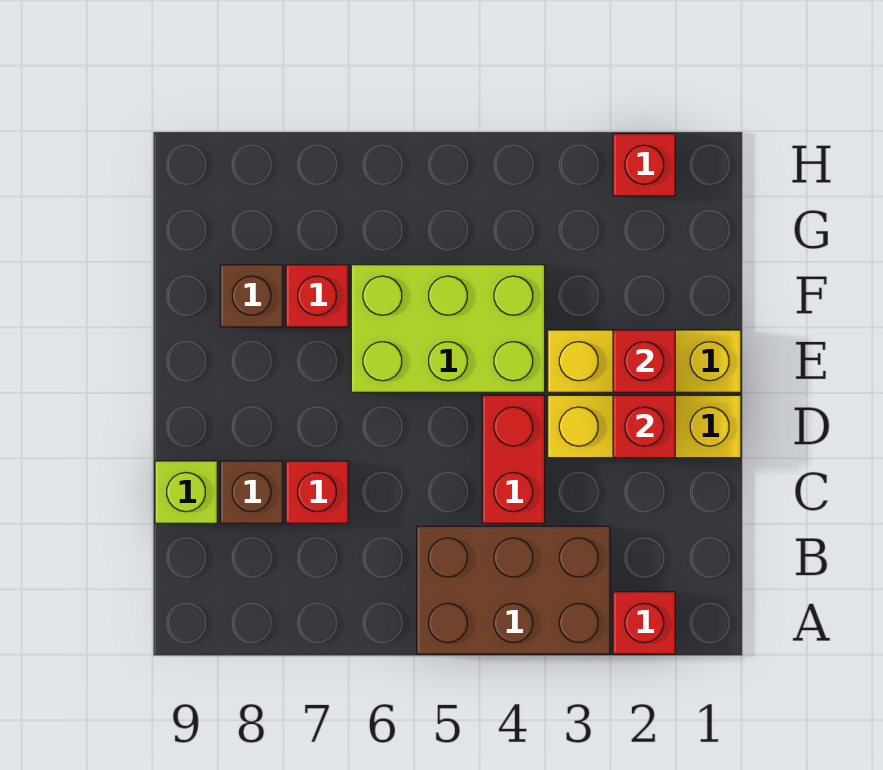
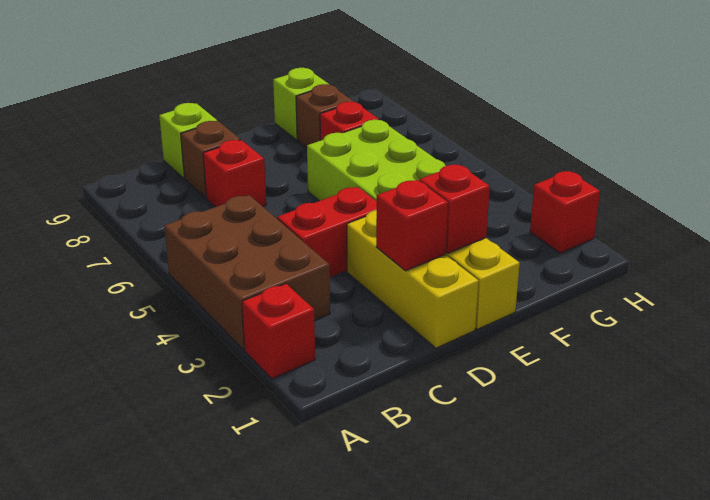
none -> lime brick F9 level 1

